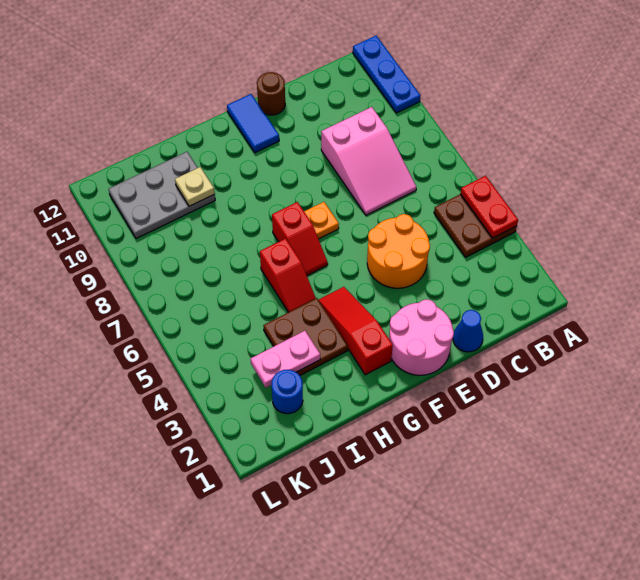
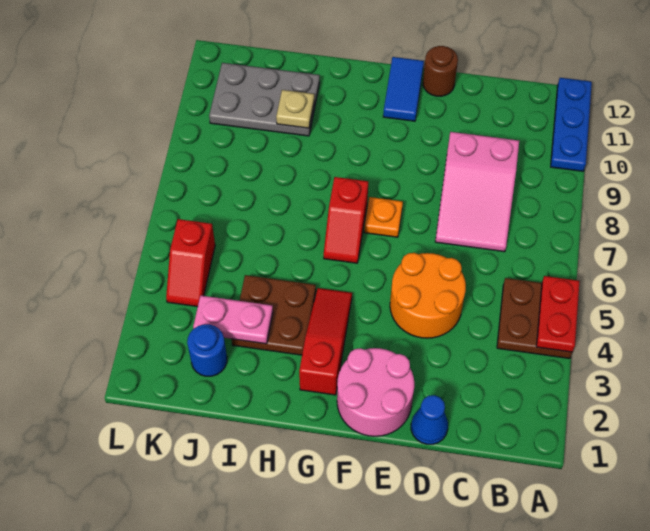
red slope H5:H6 level 1 top 6 -> red slope K4:K5 level 1 top 5

